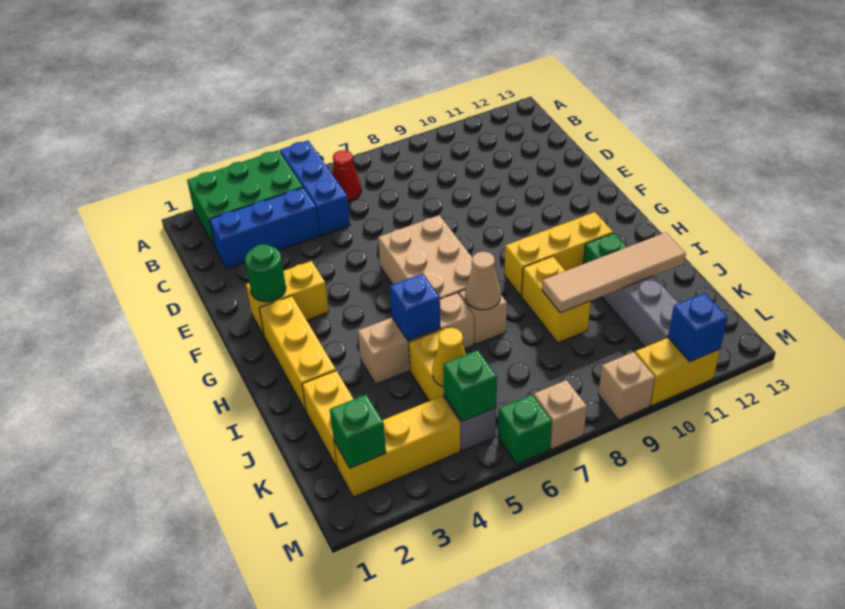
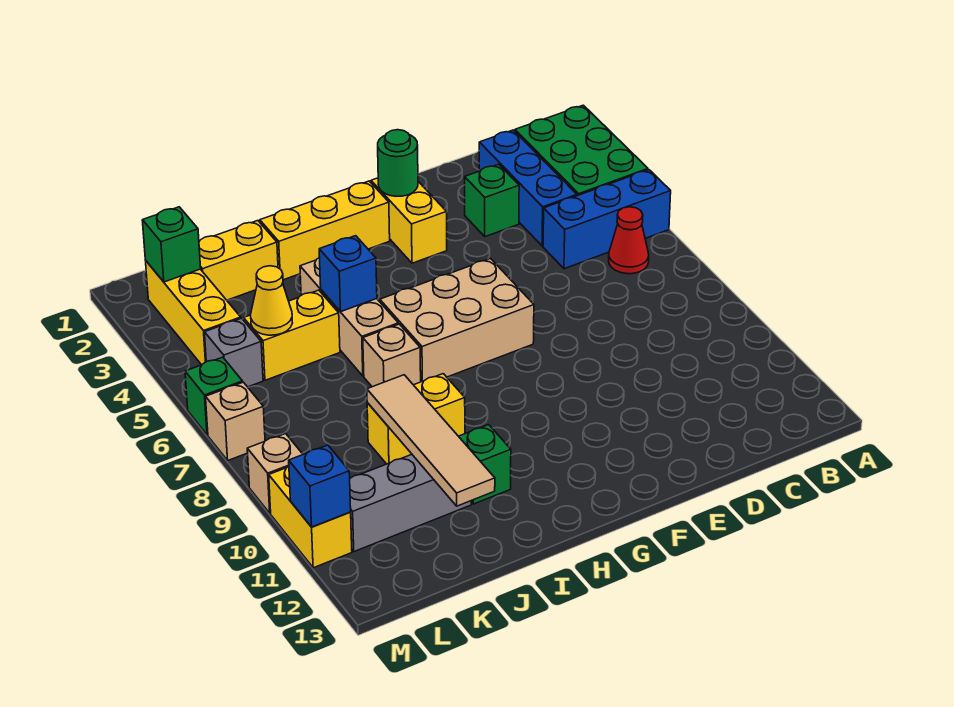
yellow brick H9:H11 level 1 -> none
tan cone I7 level 2 -> none
green brick L5 level 2 -> green brick D3 level 1

